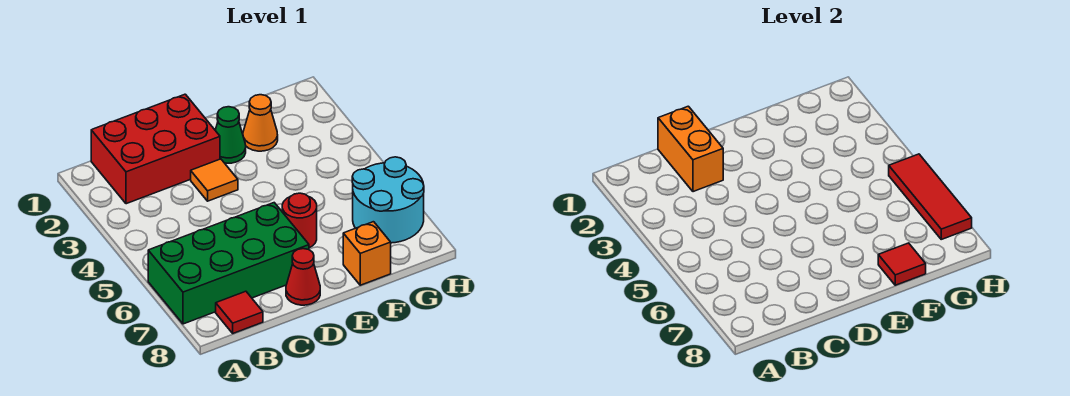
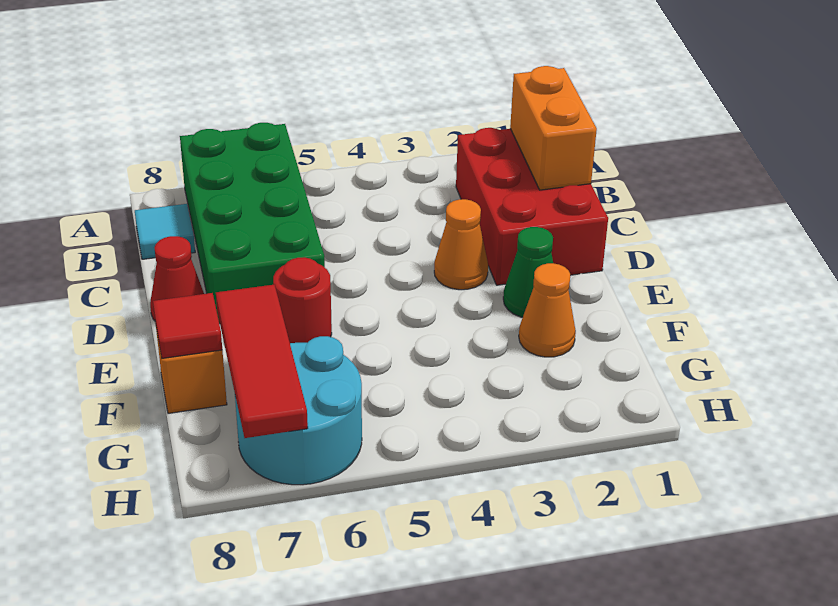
red tile B8 level 1 -> cyan tile B8 level 1
orange brick C1:C2 level 2 -> orange brick B1:C1 level 2
orange tile D3 level 1 -> orange cone D3 level 1
red tile H5:H7 level 2 -> red tile F7:H7 level 2

